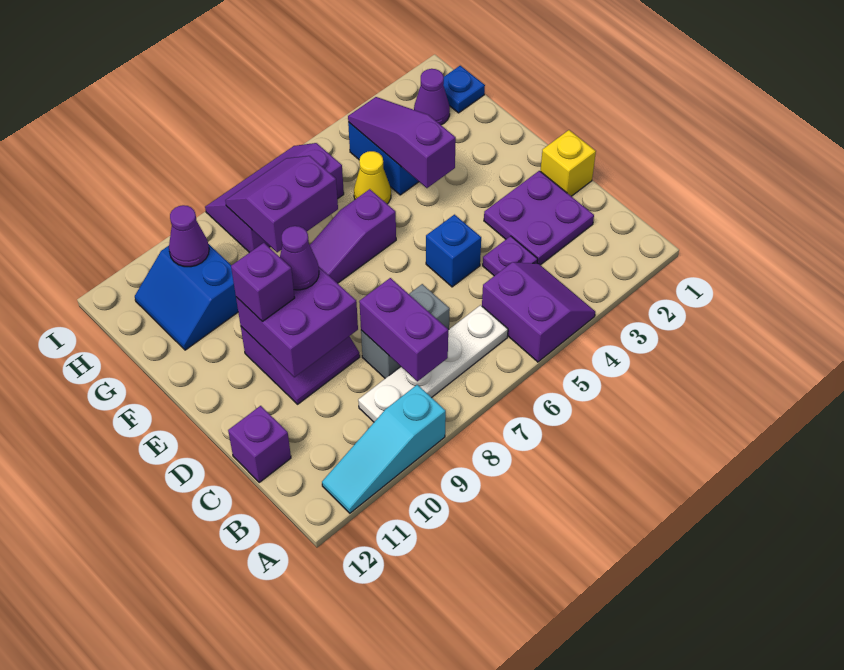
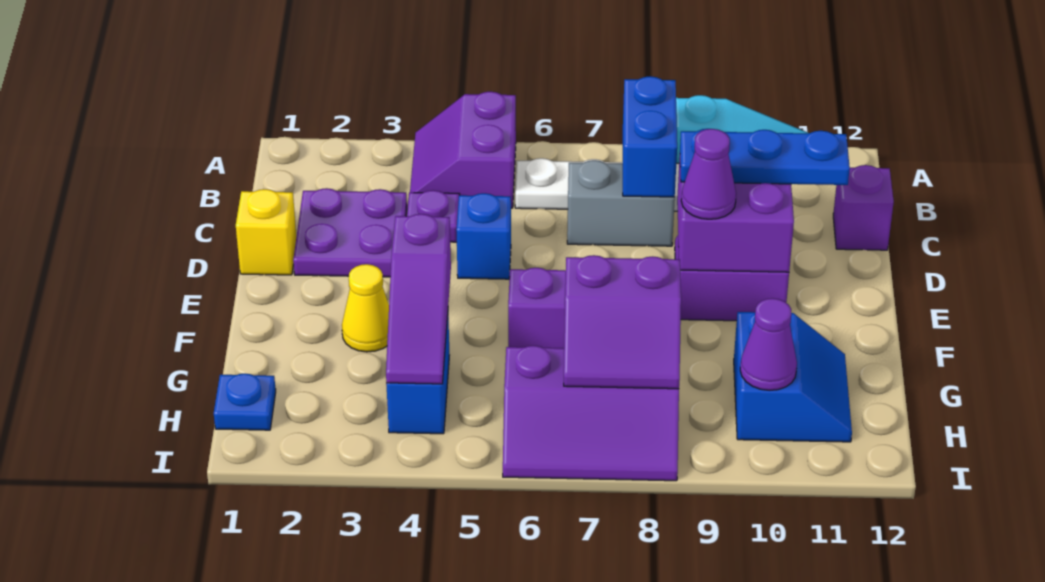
purple brick B8:C8 level 2 -> blue brick B8:C8 level 2
none -> blue plate D9:D11 level 3
purple brick E10 level 3 -> none
yellow cone G5 level 1 -> yellow cone F3 level 1
purple cone H2 level 1 -> none

